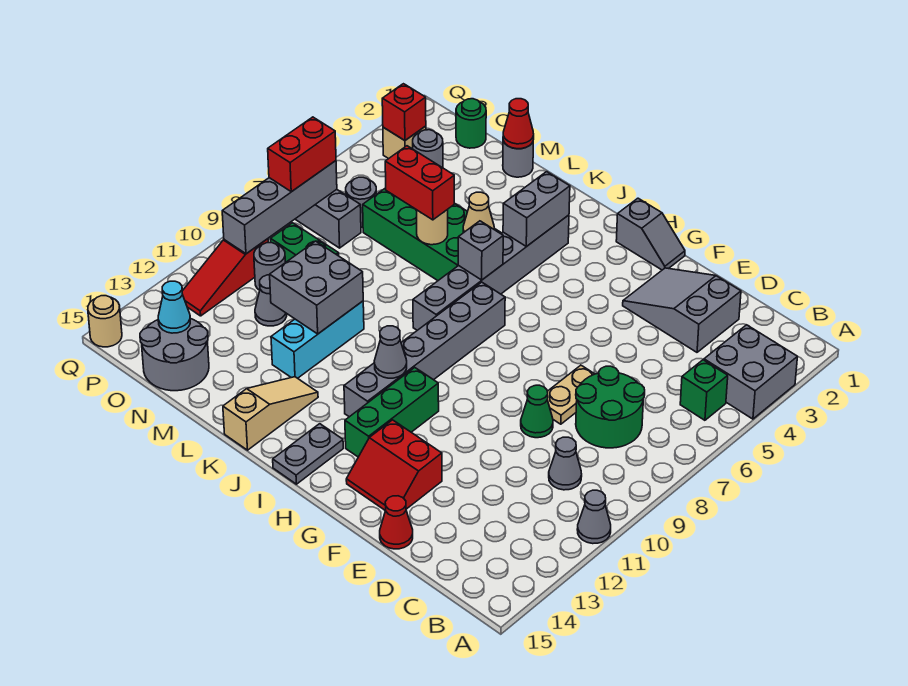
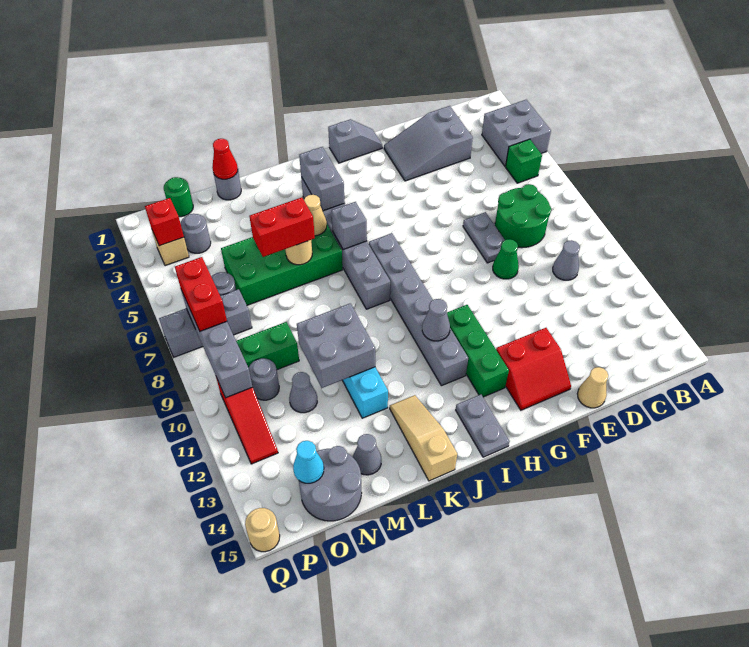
grey cone A11 level 1 -> grey cone M14 level 1
tan plate E7:E8 level 1 -> grey plate E7:E8 level 1
red cone E15 level 1 -> tan cone E15 level 1

